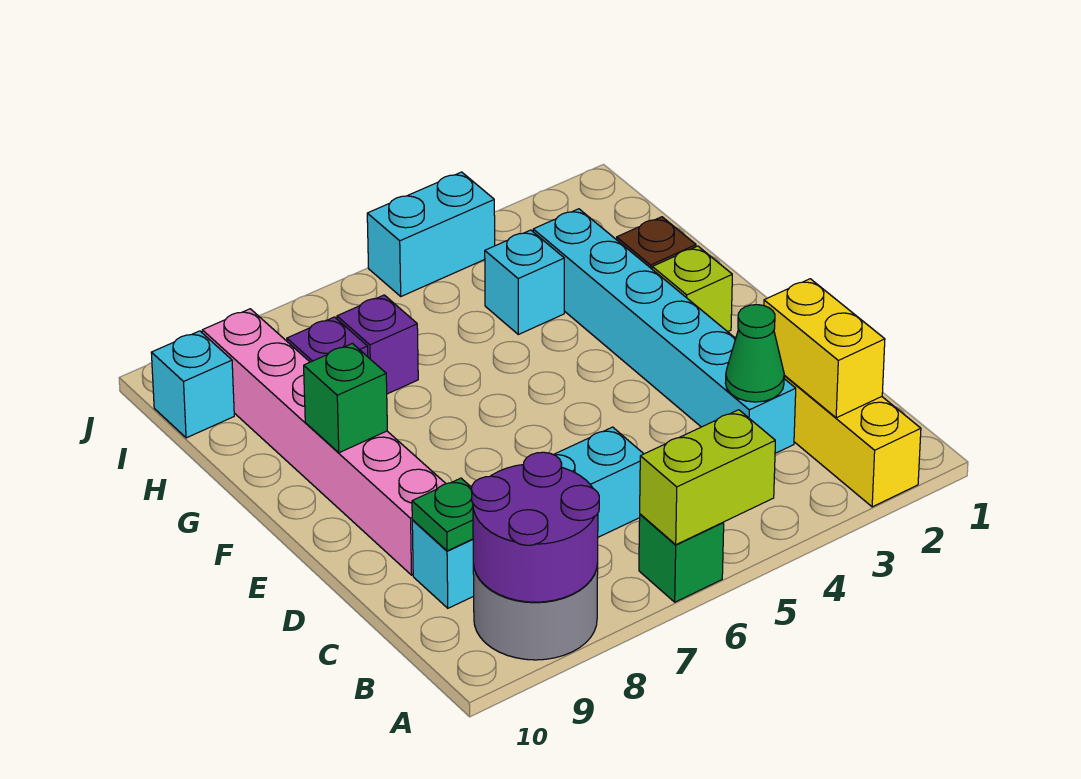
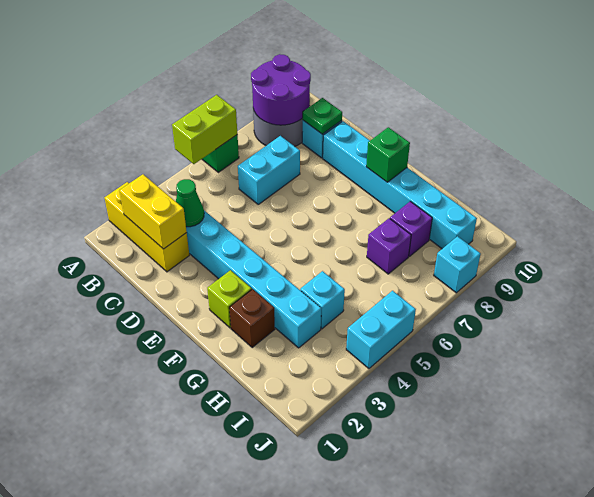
pink brick D9:I9 level 1 -> cyan brick D9:I9 level 1
cyan brick I10 level 1 -> cyan brick J8 level 1

